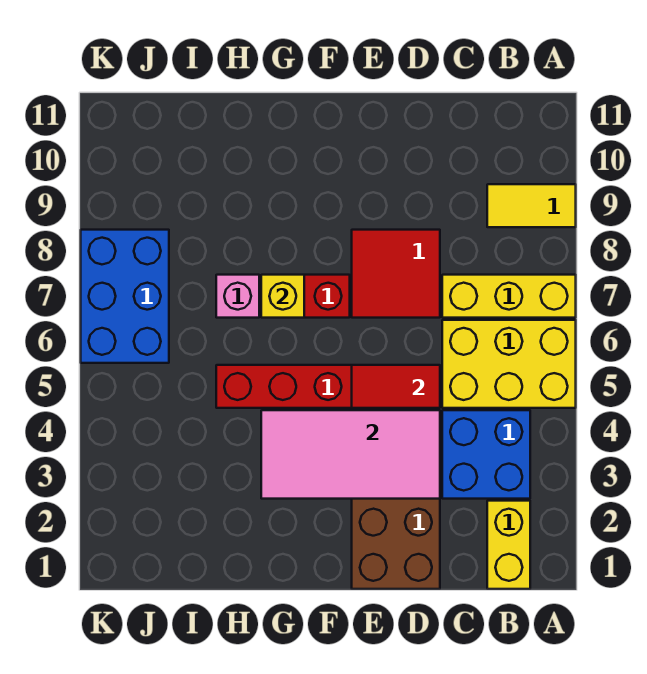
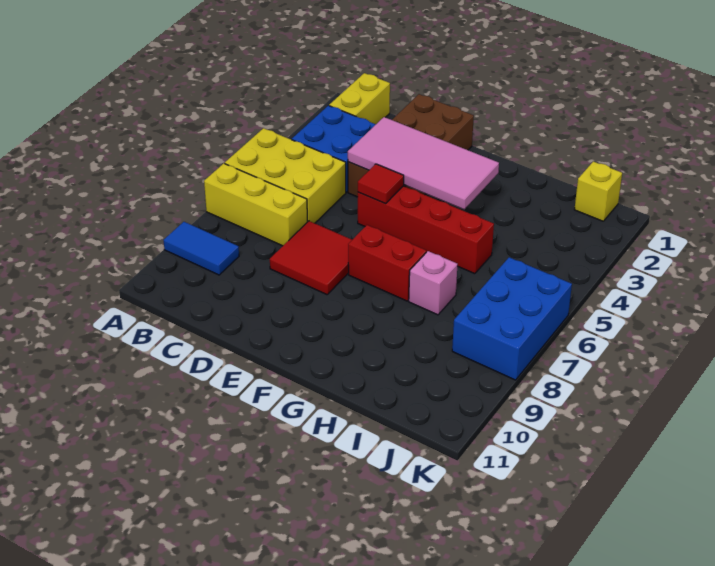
yellow tile A9:B9 level 1 -> blue tile A9:B9 level 1
red tile D5:E5 level 2 -> red tile E5 level 2
yellow brick G7 level 2 -> yellow brick J1 level 1

